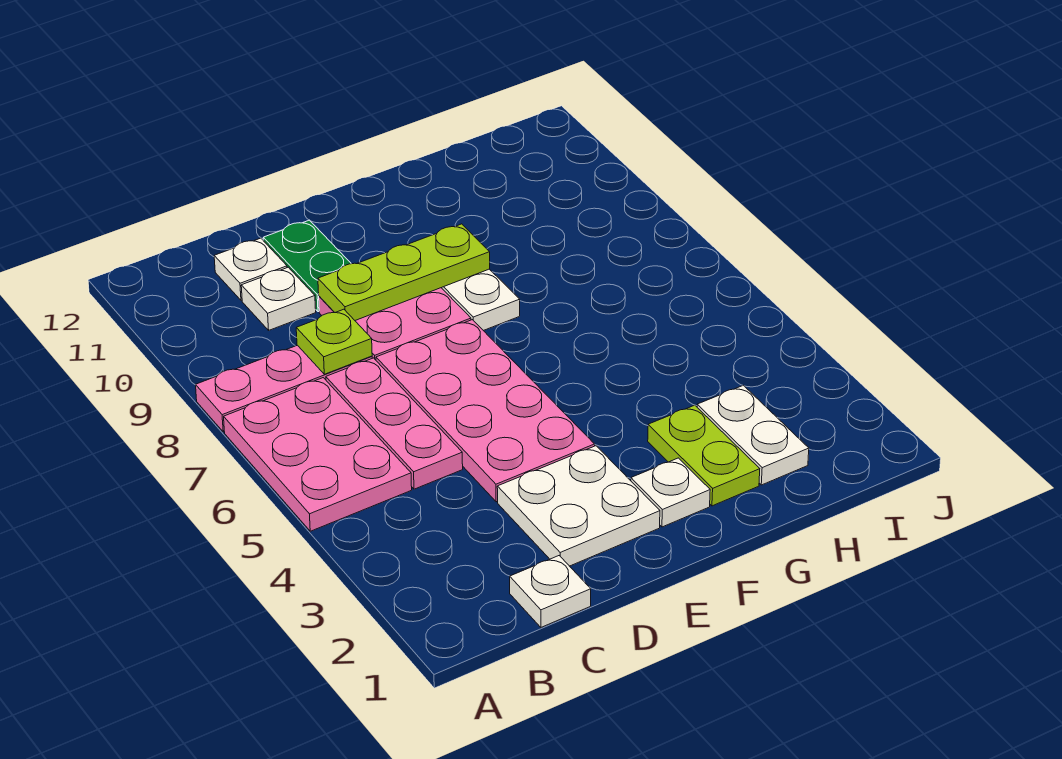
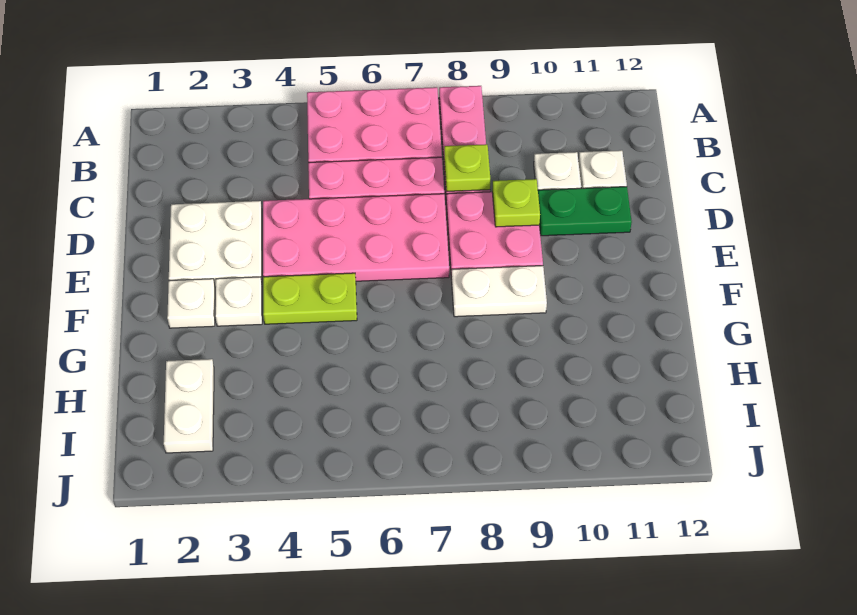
white plate C1 level 1 -> white plate F3 level 1
lime plate D9:F9 level 2 -> lime plate D9 level 2
lime plate G2:G3 level 1 -> lime plate F4:F5 level 1
white plate H2:H3 level 1 -> white plate H2:I2 level 1

